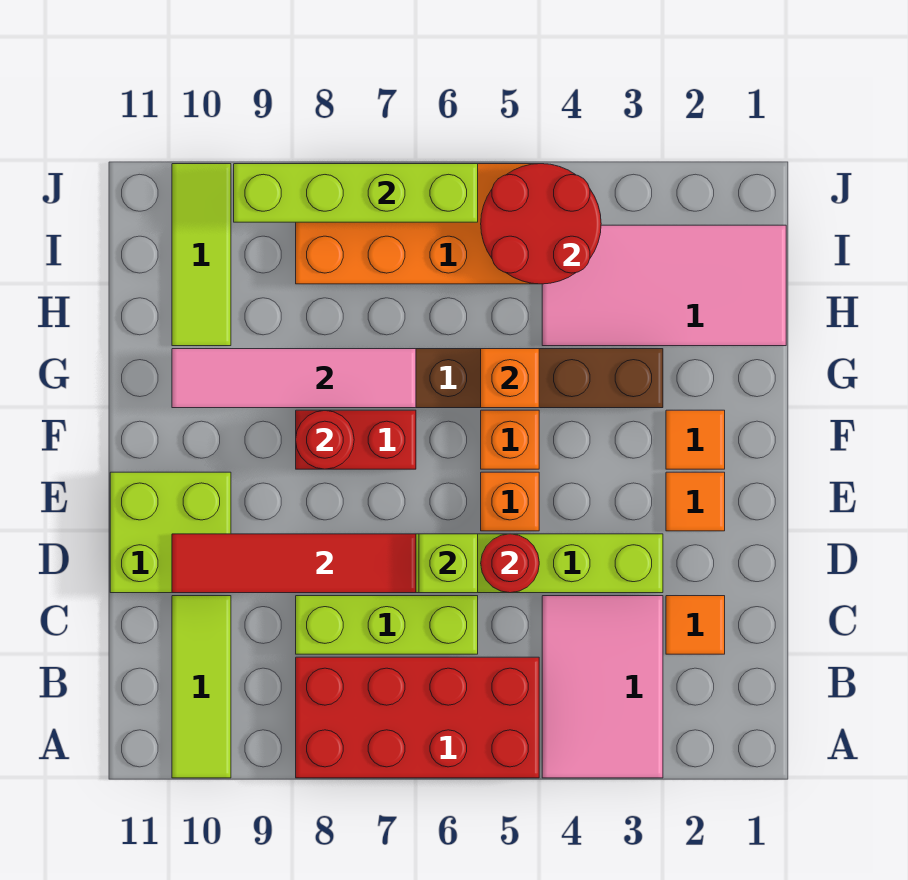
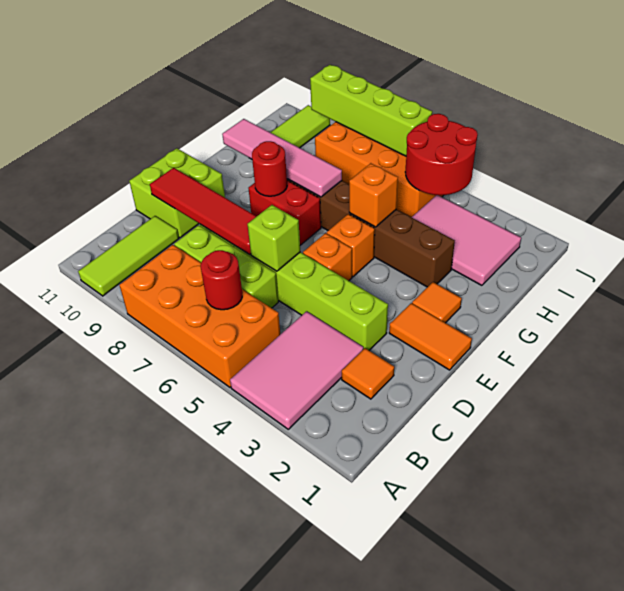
red brick A5:B8 level 1 -> orange brick A5:B8 level 1
red round brick D5 level 2 -> red round brick B6 level 2
orange tile E2 level 1 -> orange tile E1:E2 level 1
pink tile H1:I4 level 1 -> pink tile H2:I4 level 1

